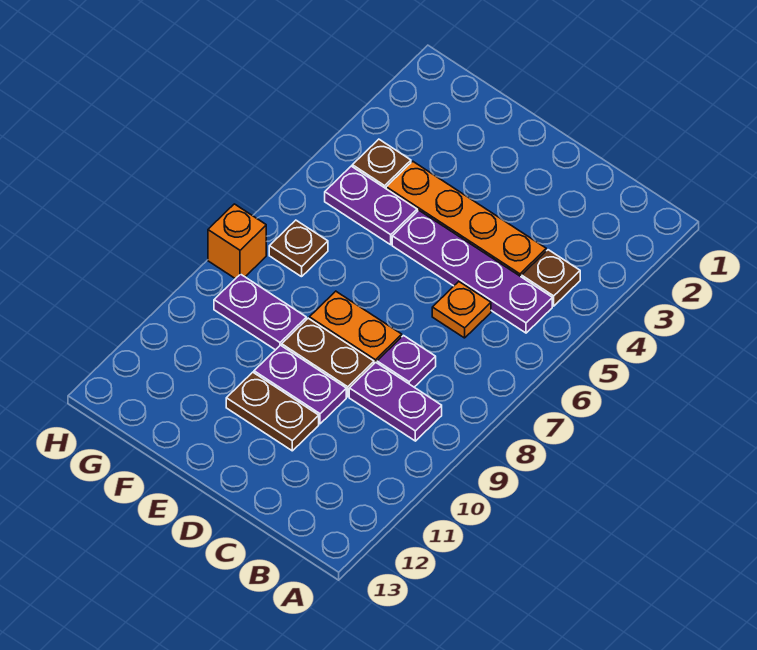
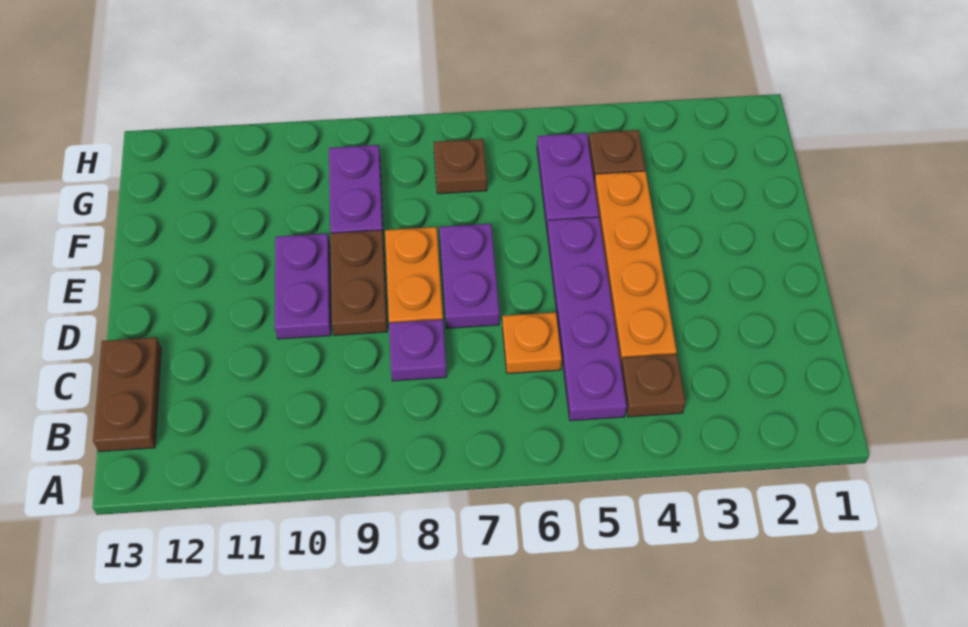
purple plate B9:C9 level 1 -> purple plate D7:E7 level 1
brown plate D11:E11 level 1 -> brown plate B13:C13 level 1
orange brick H8 level 1 -> none

